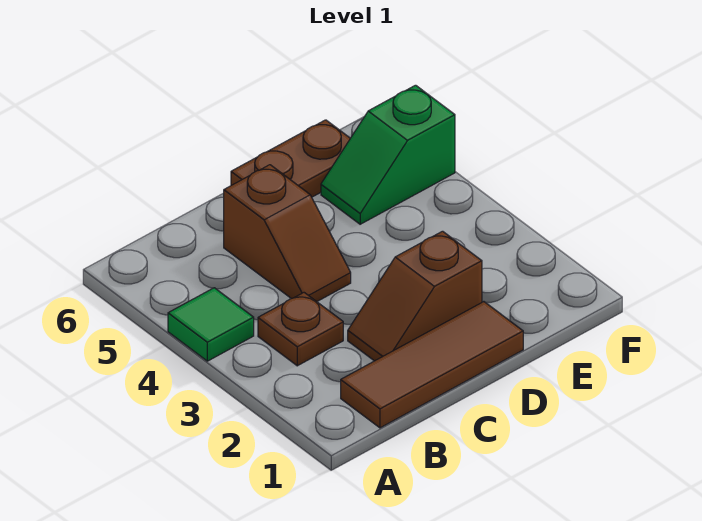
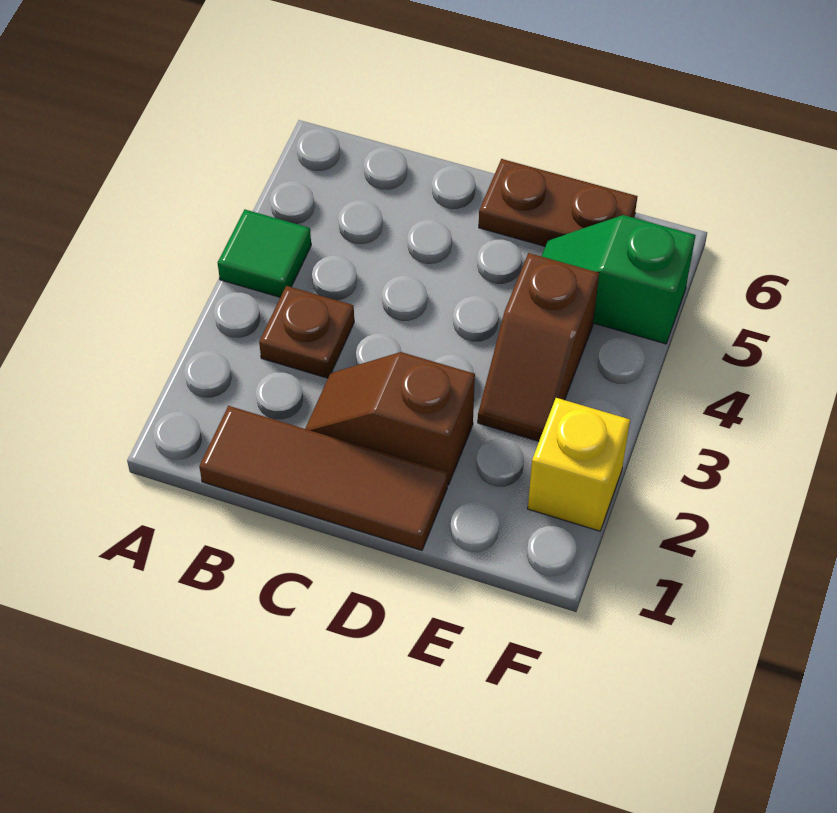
brown slope C4:C5 level 1 top 5 -> brown slope E3:E4 level 1 top 4
none -> yellow brick F2 level 1

